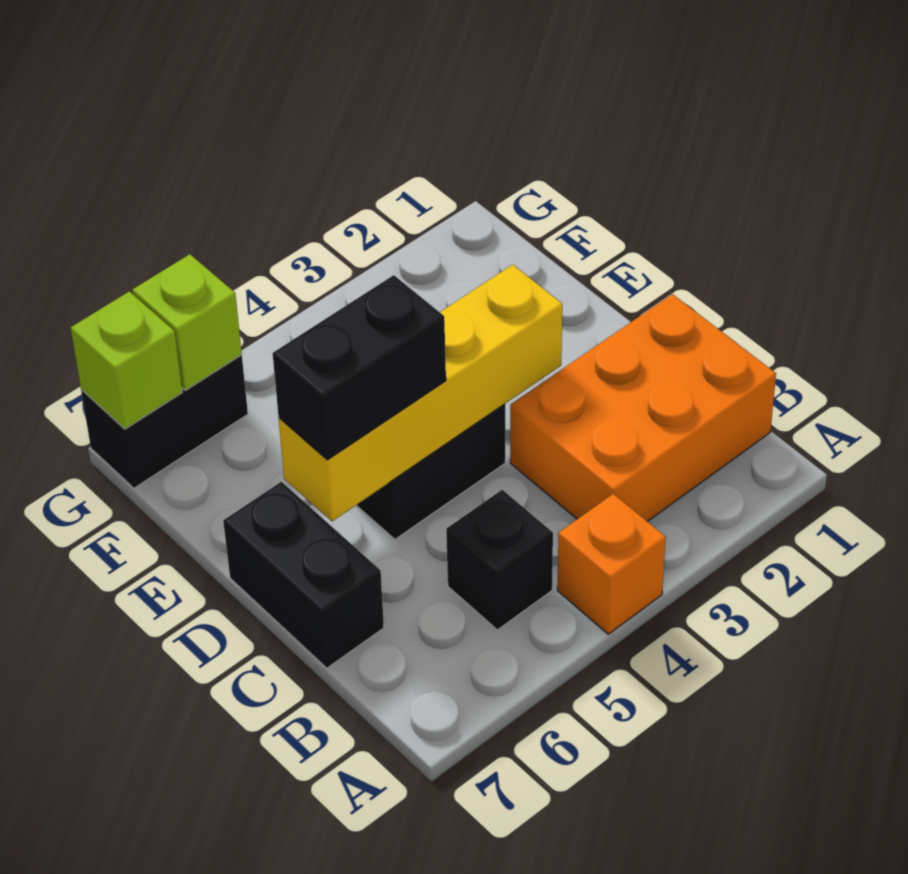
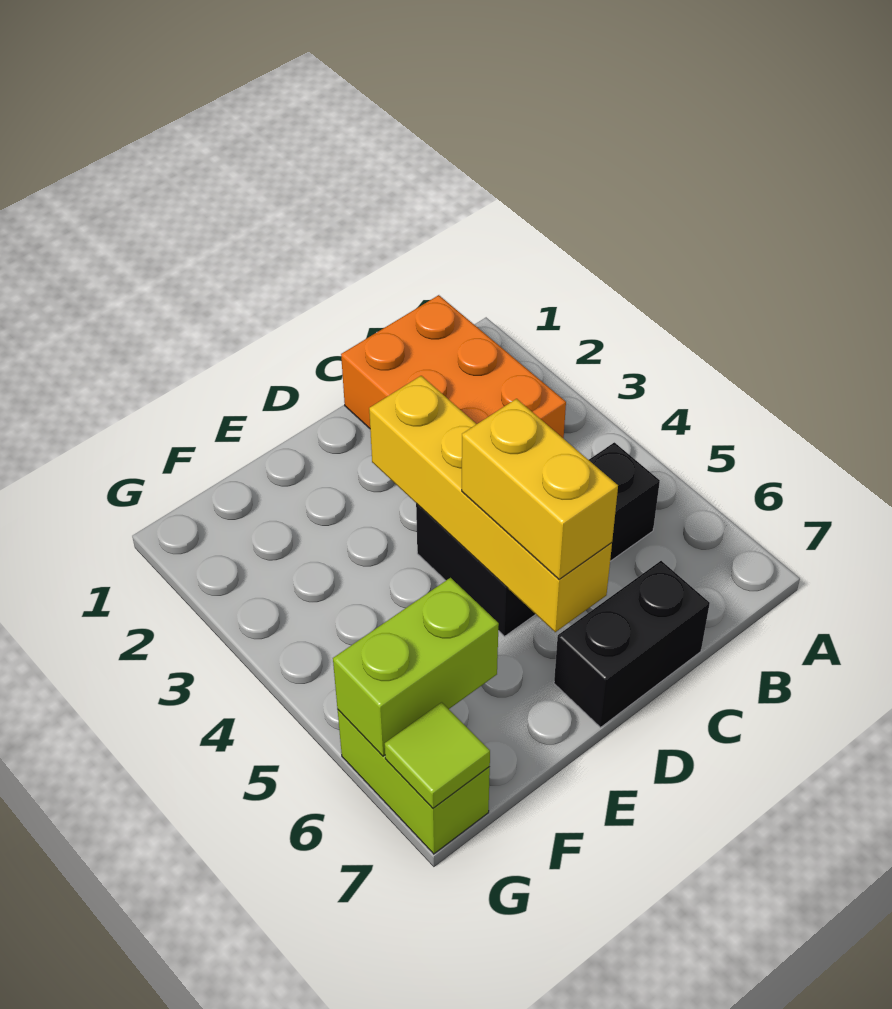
orange brick A4 level 1 -> none
black brick D5:D6 level 3 -> yellow brick D5:D6 level 3
black brick G6:G7 level 1 -> lime brick G6:G7 level 1
lime brick G6 level 2 -> lime brick F6:G6 level 2
lime brick G7 level 2 -> lime tile G7 level 2

